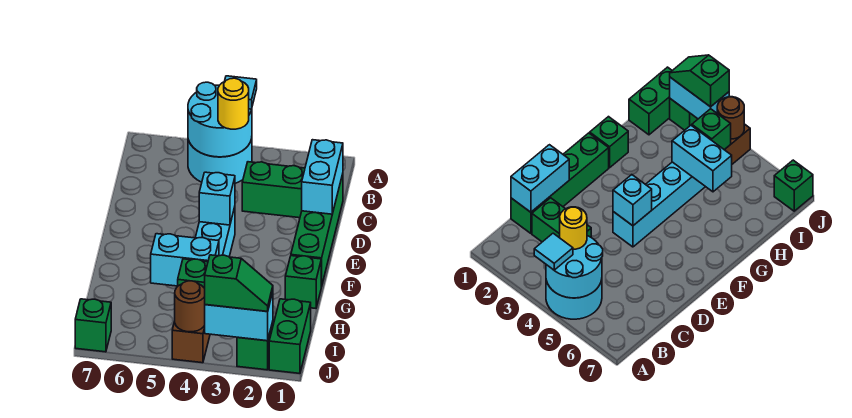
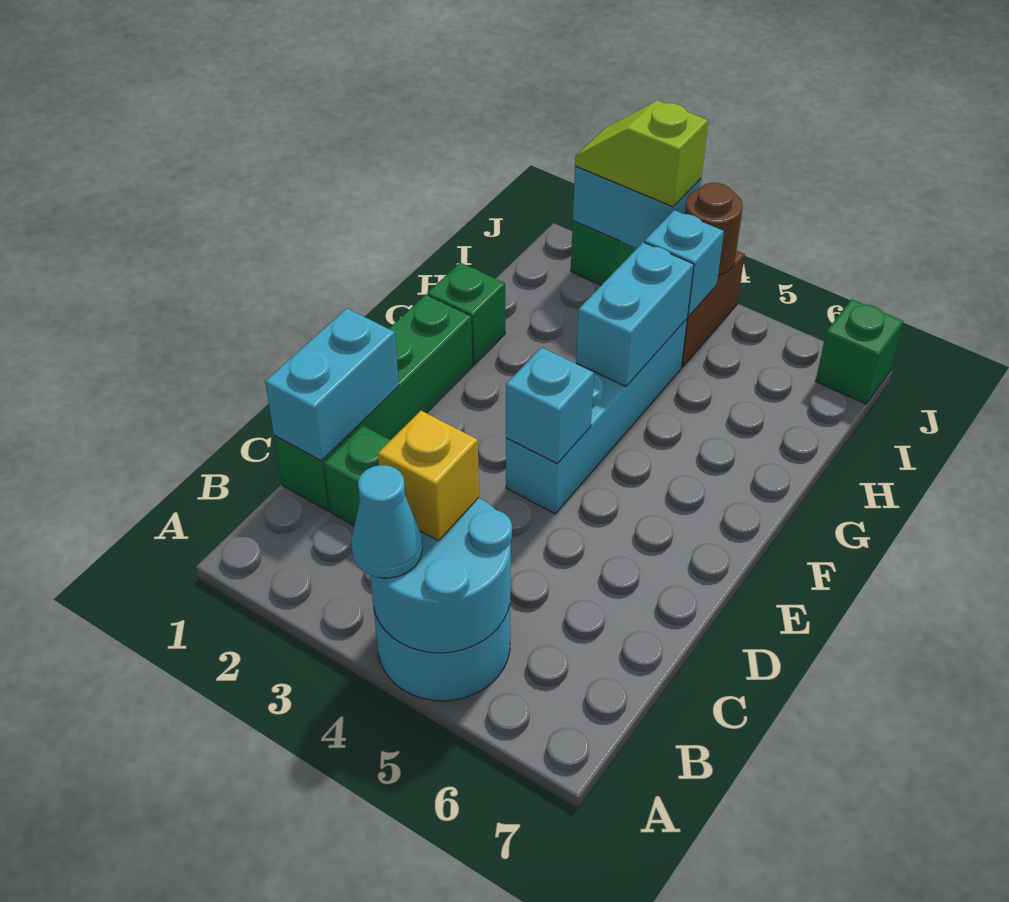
cyan tile A4 level 3 -> cyan cone A4 level 3
yellow round brick B4 level 3 -> yellow brick B4 level 3
cyan brick H4:H5 level 2 -> cyan brick G4:H4 level 2
green brick I1:J1 level 1 -> none
green brick I4 level 2 -> cyan brick I4 level 2
green slope J2:J3 level 3 top 3 -> lime slope J2:J3 level 3 top 3

